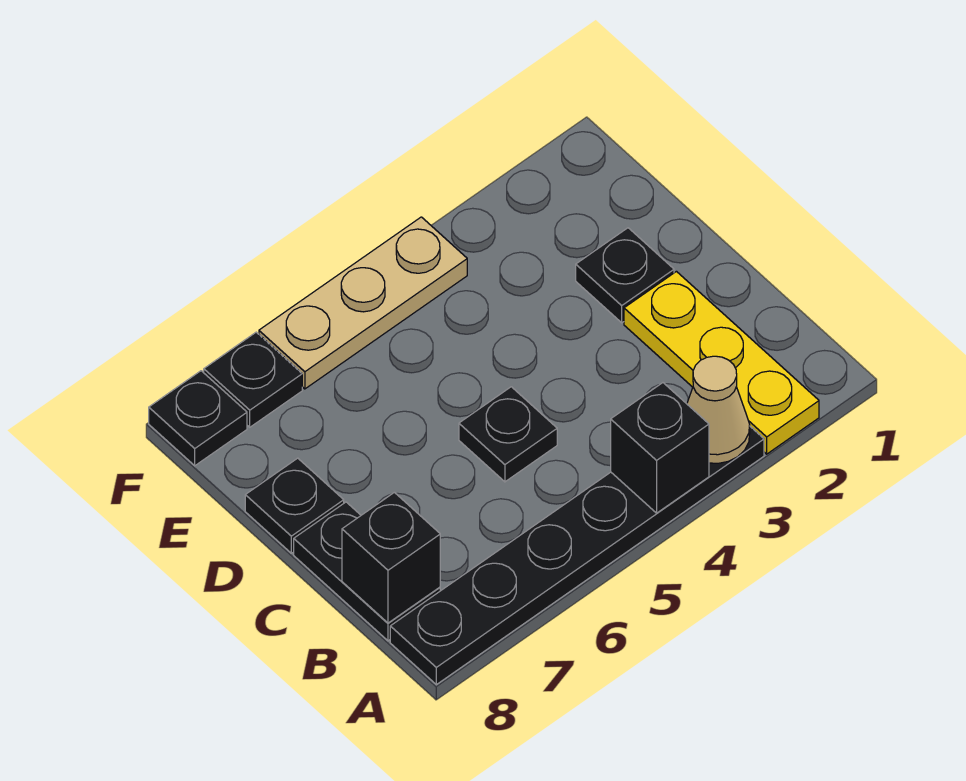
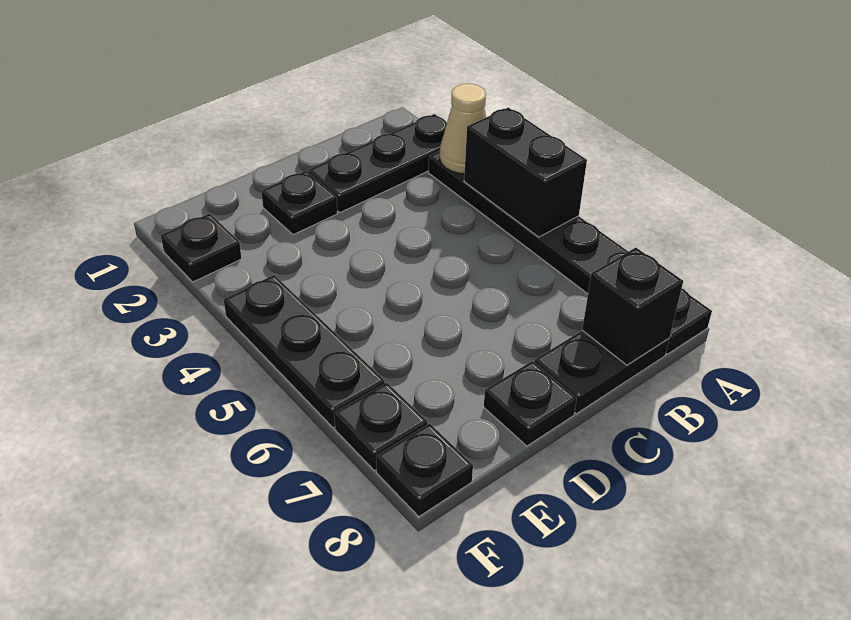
yellow plate A2:C2 level 1 -> black plate A2:C2 level 1
black brick A4 level 2 -> black brick A4:A5 level 2
black plate C5 level 1 -> black plate F2 level 1
tan plate F4:F6 level 1 -> black plate F4:F6 level 1

